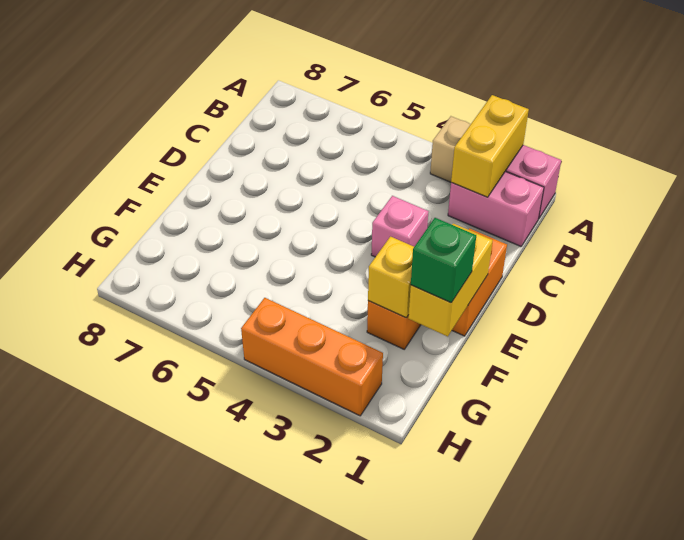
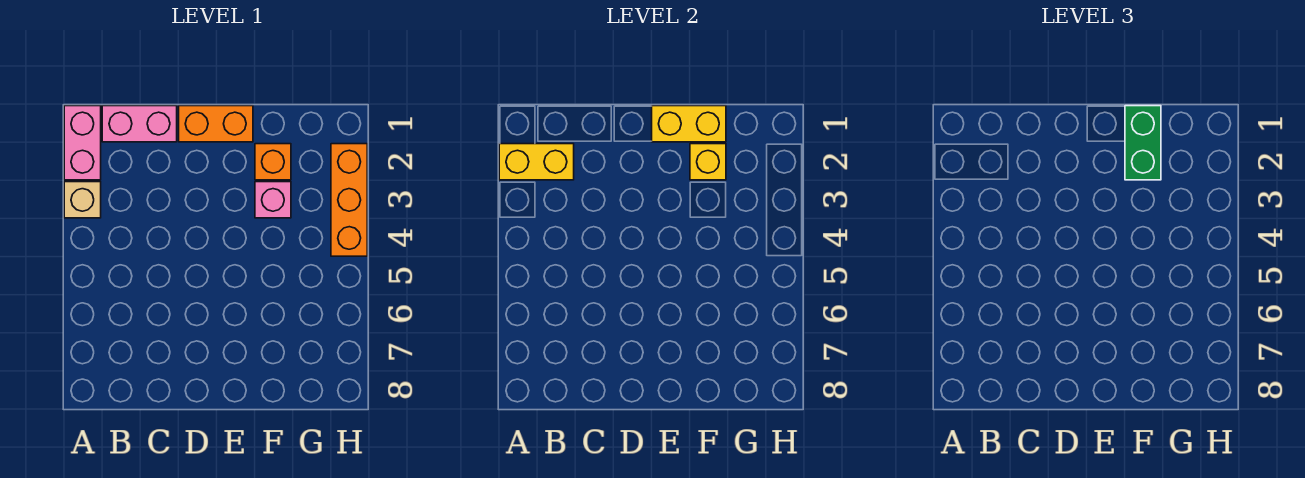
pink brick B1:B2 level 1 -> pink brick B1:C1 level 1
pink brick D3 level 1 -> pink brick F3 level 1
green brick F1 level 3 -> green brick F1:F2 level 3

